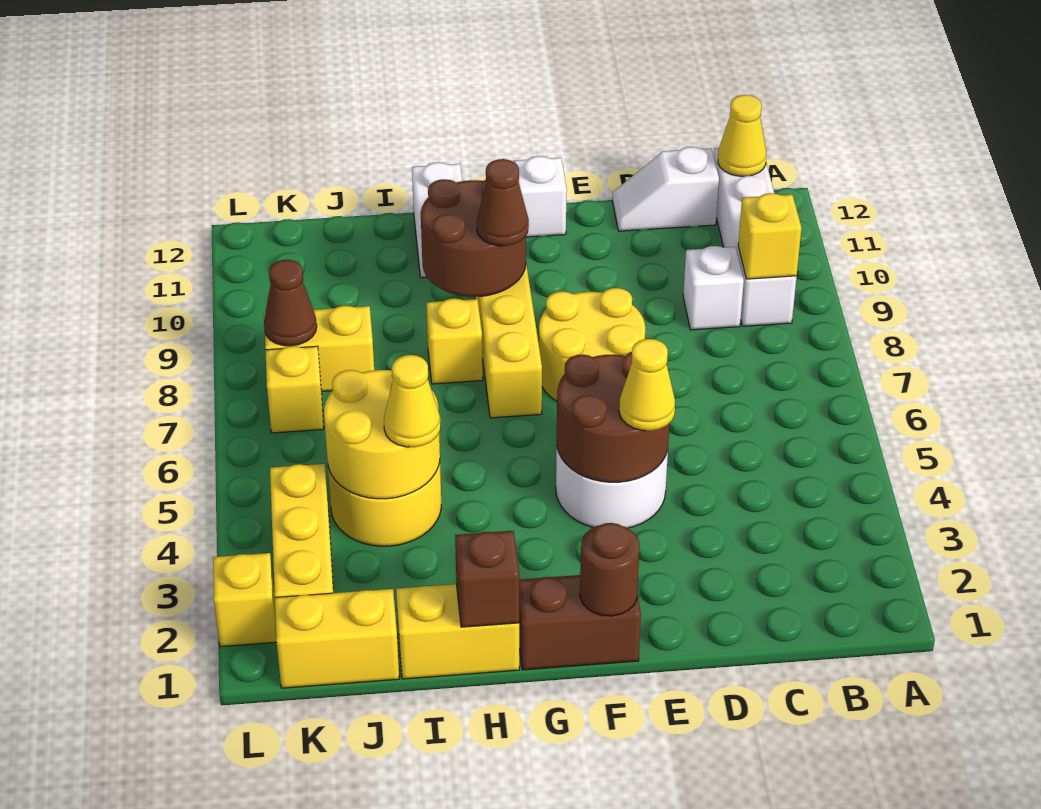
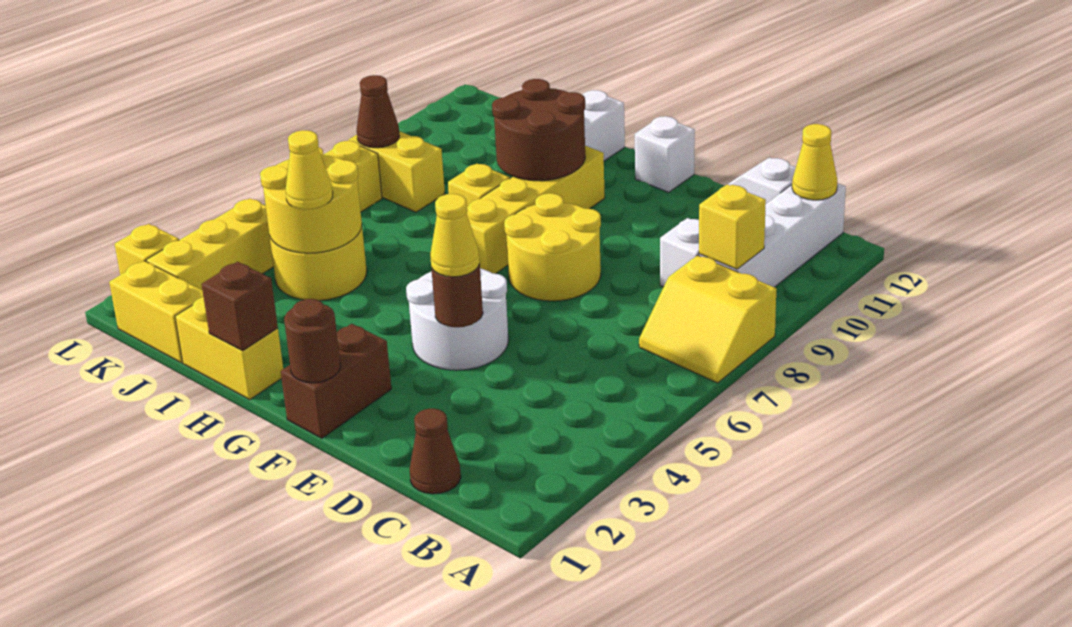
none -> yellow slope A7:B8 level 1 top 8
brown round brick E4:F5 level 2 -> brown round brick E4 level 2
brown brick F1:G1 level 1 -> brown brick F1:F2 level 1
brown cone G9 level 3 -> brown cone C1 level 1

